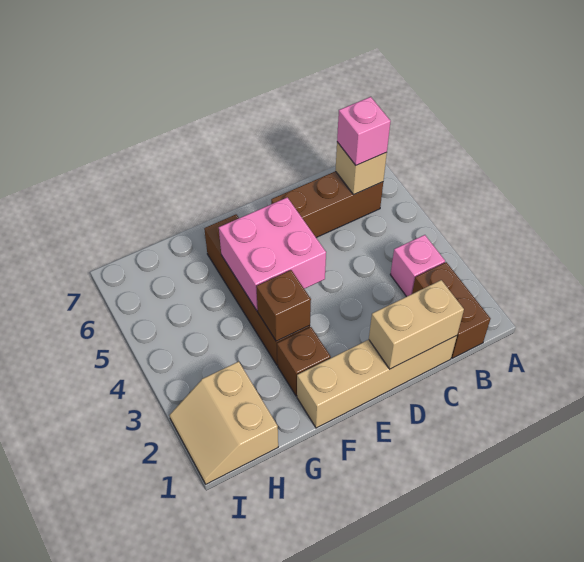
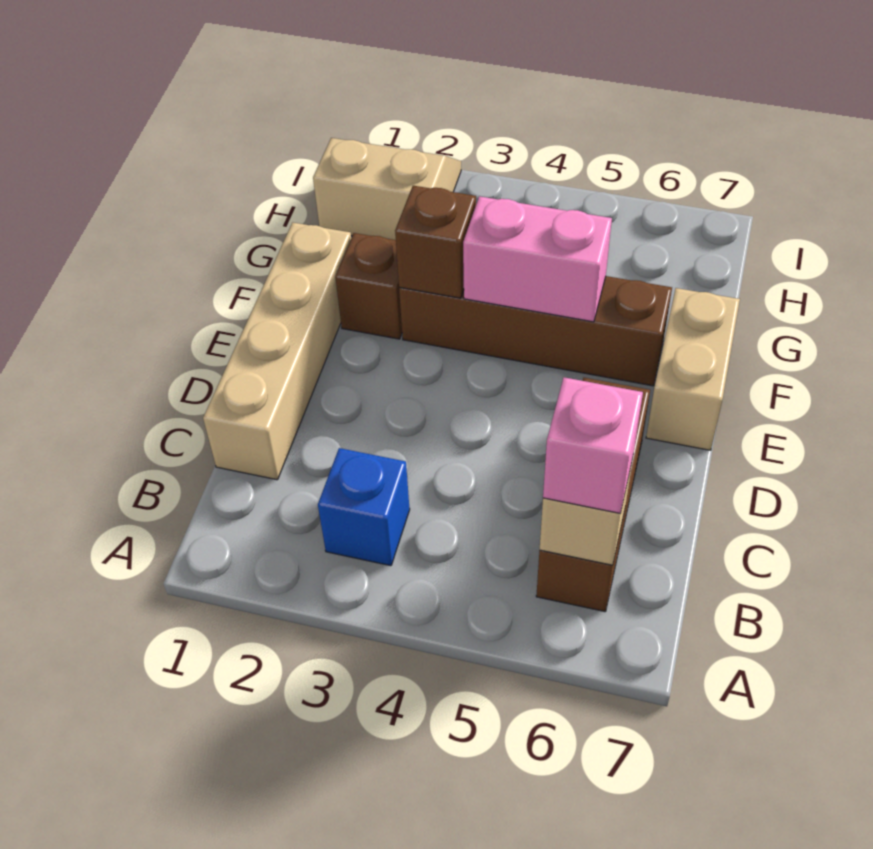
brown brick B1:B2 level 1 -> none
pink brick B3 level 1 -> blue brick B3 level 1
tan brick C1:D1 level 2 -> tan brick E7:F7 level 1
pink brick E4:F5 level 2 -> pink brick F4:F5 level 2

